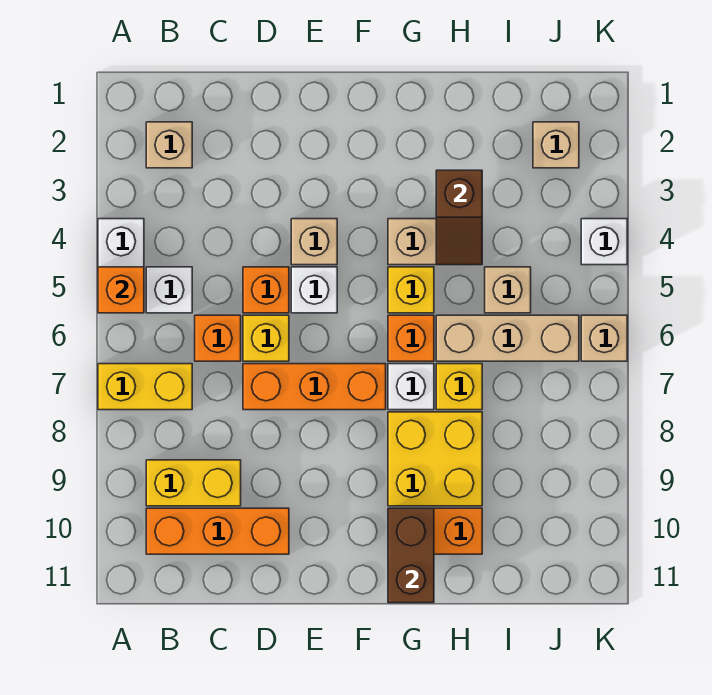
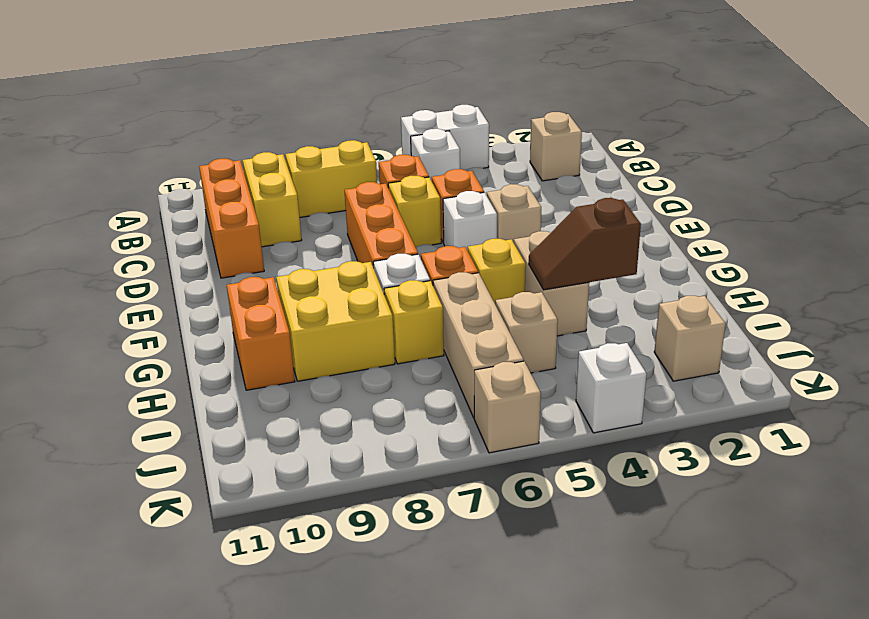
orange brick A5 level 2 -> none
yellow brick A7:B7 level 1 -> yellow brick B7:B8 level 1
brown brick G10:G11 level 2 -> none

